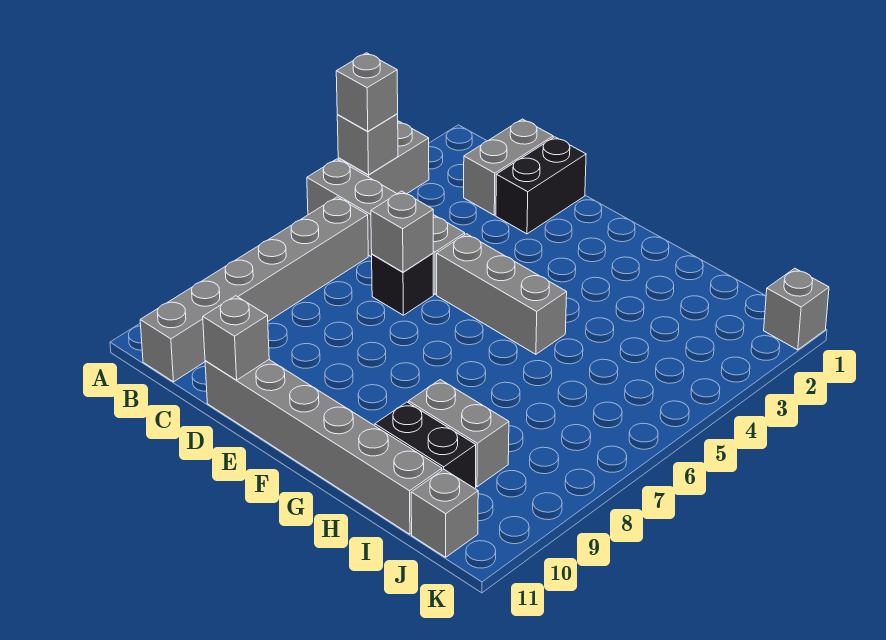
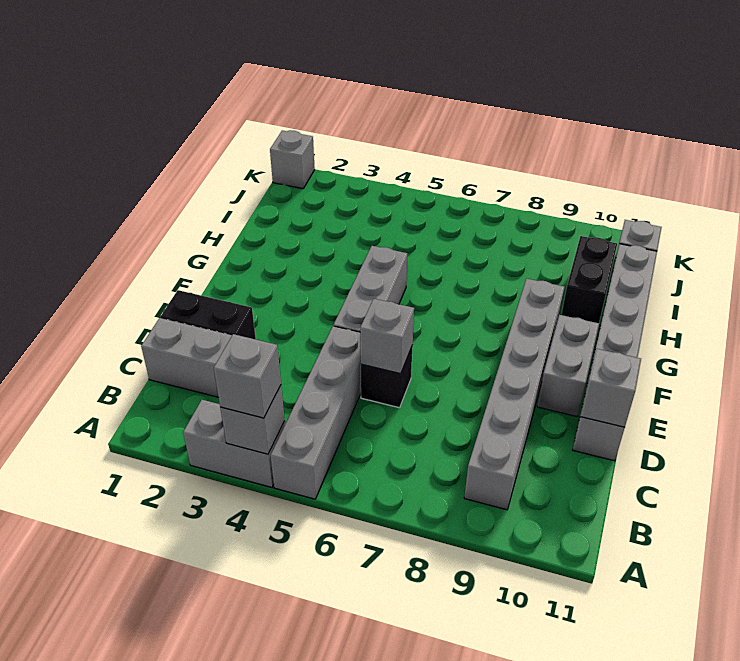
grey brick B6:B11 level 1 -> grey brick B9:G9 level 1
grey brick H9:I9 level 1 -> grey brick E10:F10 level 1

